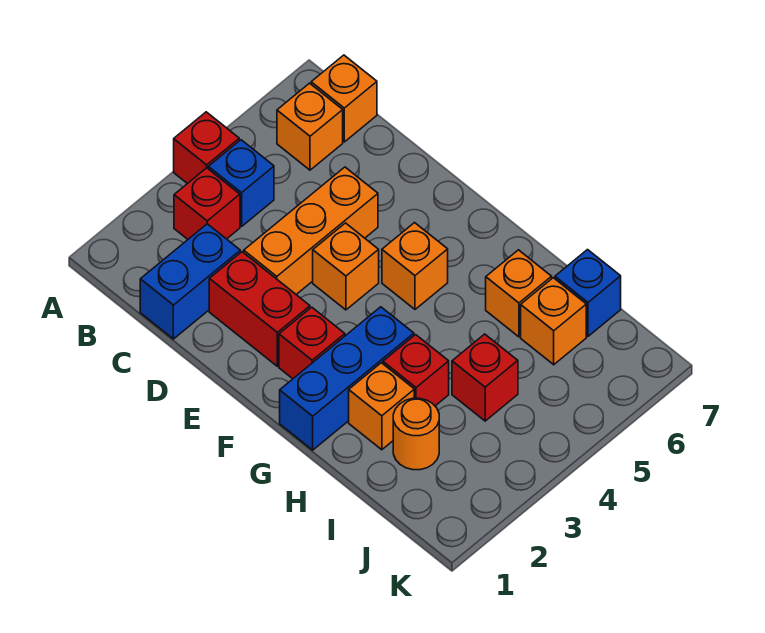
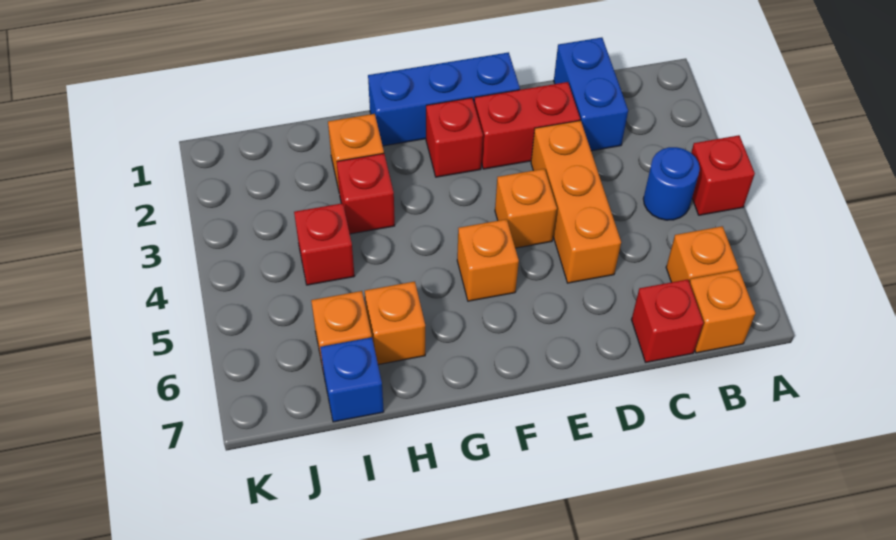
red brick B3 level 1 -> red brick C7 level 1
blue brick B4 level 1 -> blue round brick B4 level 1
blue brick G1:G3 level 1 -> blue brick E1:G1 level 1
orange round brick I2 level 1 -> none

